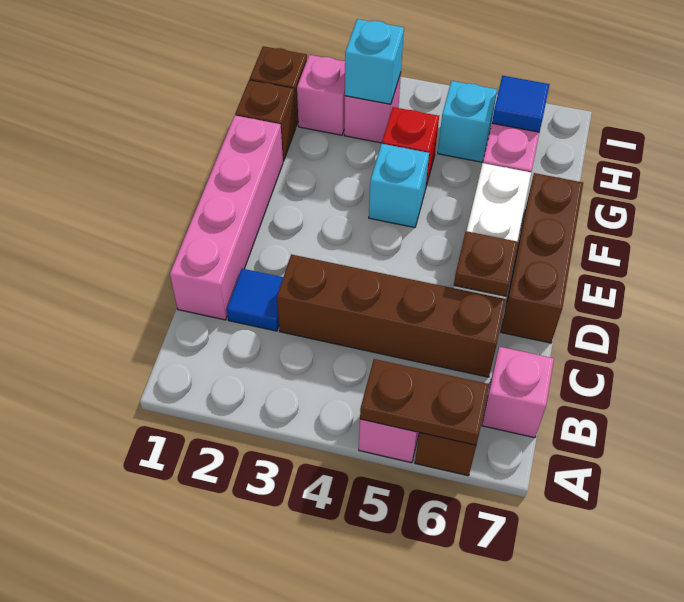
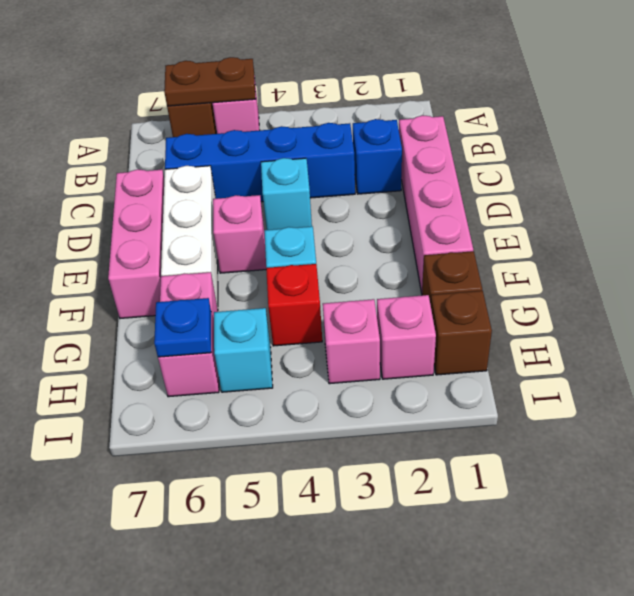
pink brick B7 level 1 -> pink brick E5 level 1
blue tile C2 level 1 -> blue brick C2 level 1
brown brick C3:C6 level 1 -> blue brick C3:C6 level 1
brown plate D6 level 2 -> none
brown brick D7:F7 level 1 -> pink brick D7:F7 level 1
cyan brick H3 level 2 -> cyan brick D4 level 1
blue tile H6 level 2 -> blue plate H6 level 2

